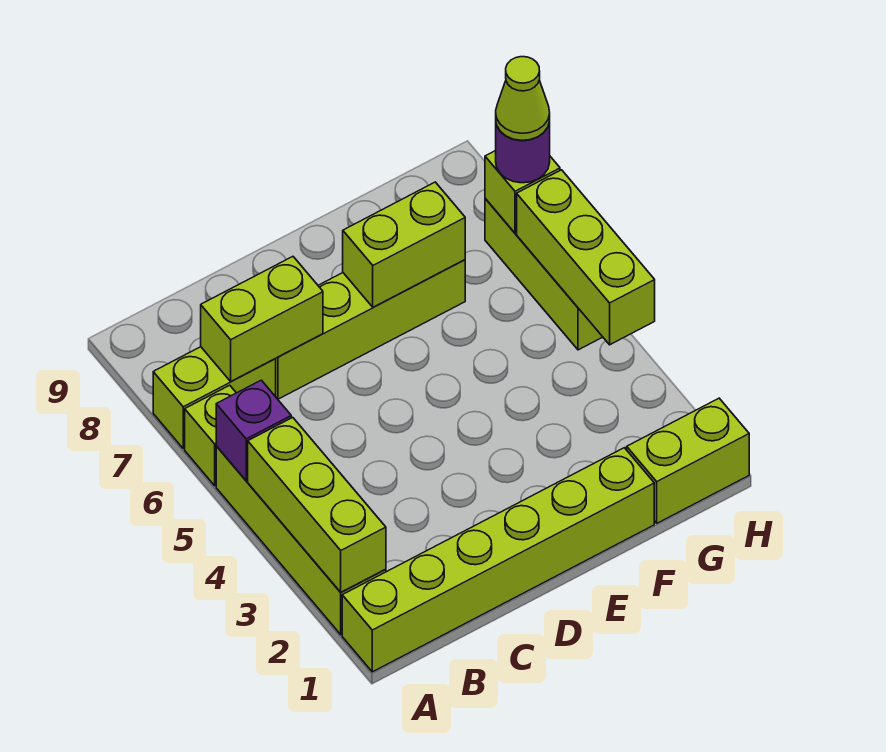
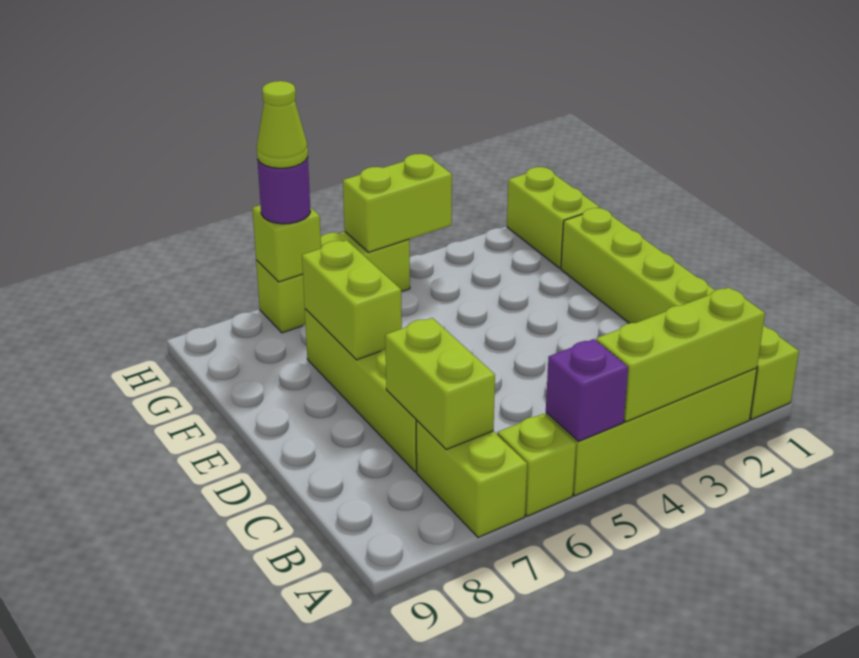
lime brick H4:H6 level 2 -> lime brick H4:H5 level 2

